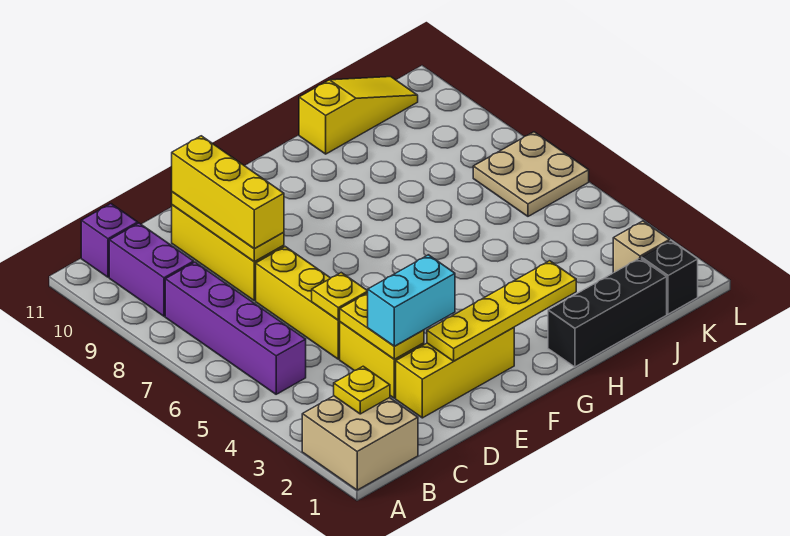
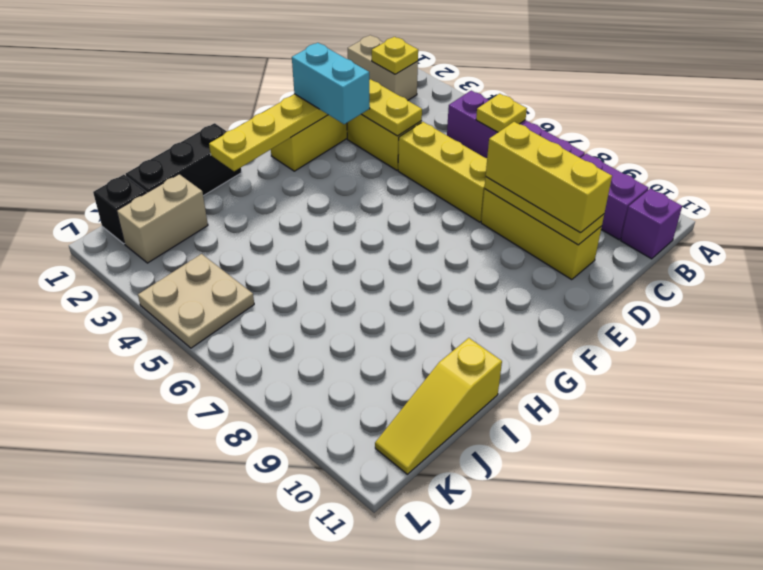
tan brick A1:B2 level 1 -> tan brick B1:B2 level 1
cyan brick D3:E3 level 3 -> cyan brick E2:E3 level 3
yellow plate D5 level 2 -> yellow plate B6 level 2
tan brick K2 level 1 -> tan brick J2:K2 level 1
tan plate K6:L7 level 1 -> tan plate K4:L5 level 1

